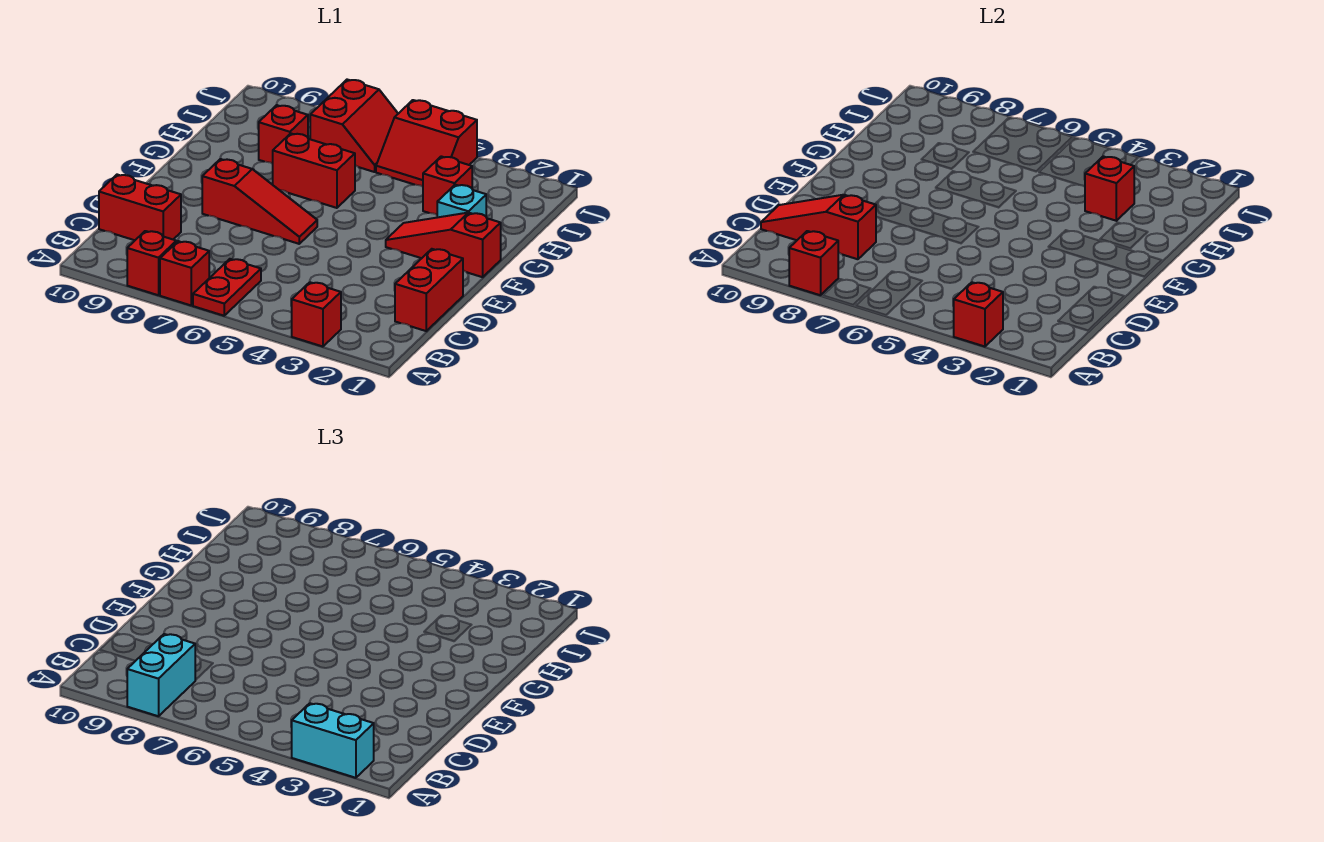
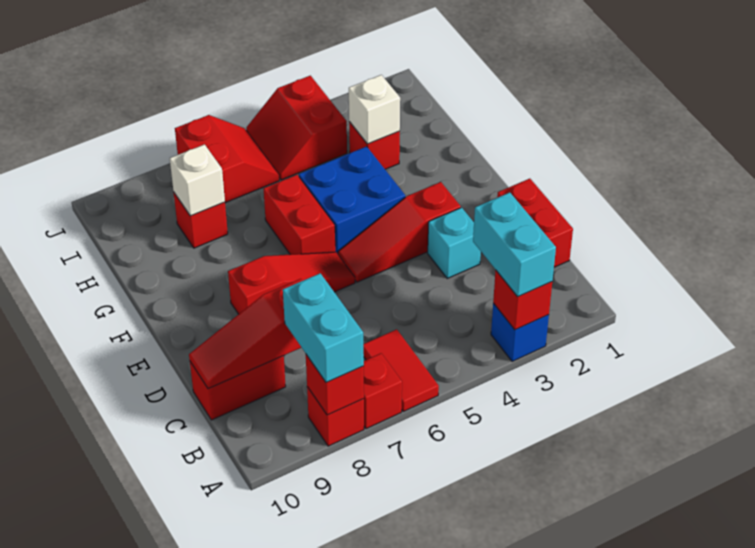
cyan brick A2:A3 level 3 -> cyan brick A3:B3 level 3
red brick A3 level 1 -> blue brick A3 level 1
red plate A6:B6 level 1 -> red tile A6:B6 level 1
red slope F1:F3 level 1 top 1 -> red slope E3:E5 level 1 top 3
none -> blue brick F4:G5 level 1
cyan brick G2 level 1 -> cyan brick D3 level 1
red brick G6:G7 level 1 -> red brick F6:G6 level 1
red brick H3 level 2 -> white brick H3 level 2
none -> white brick H8 level 2
red slope I4:J5 level 1 top J -> red slope I4:J5 level 1 top 4

